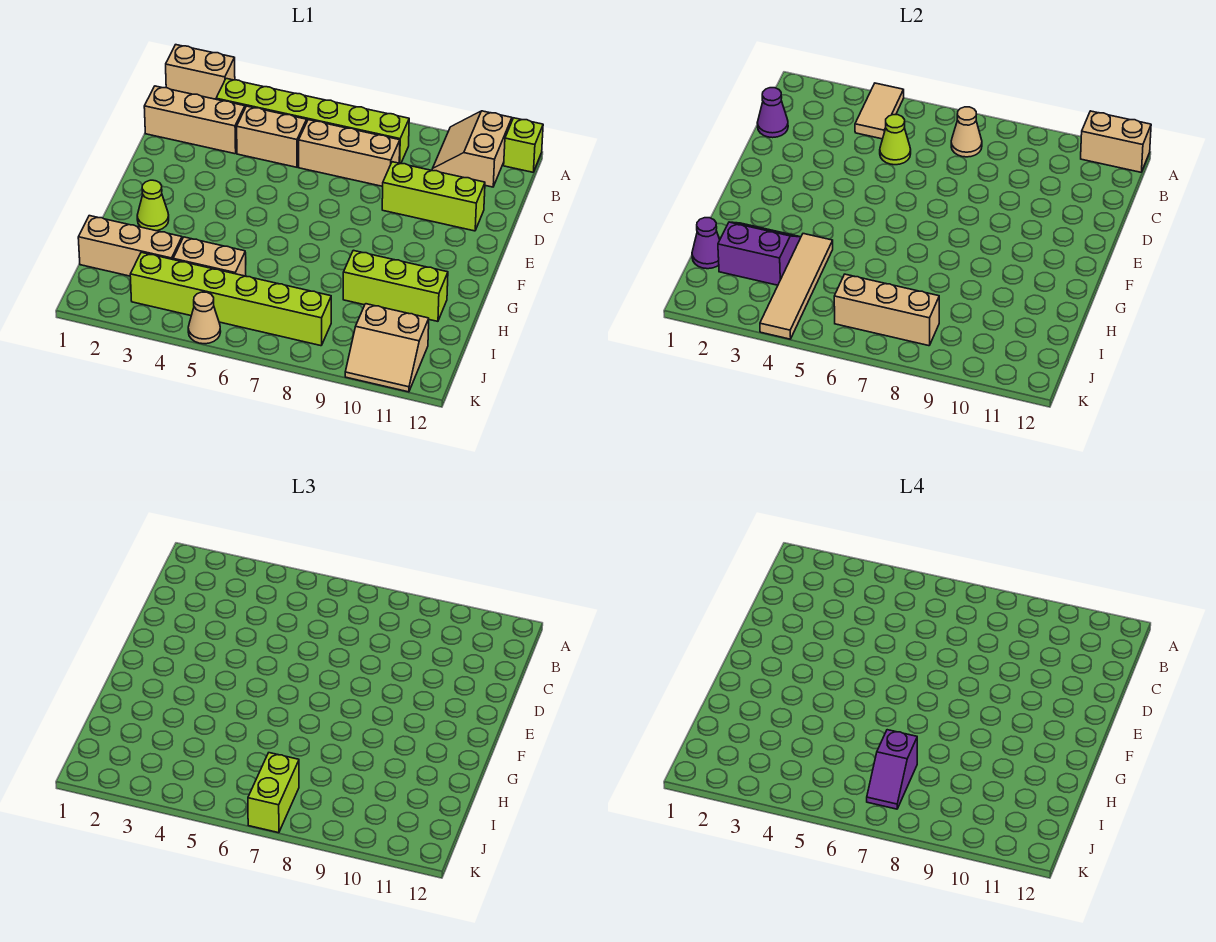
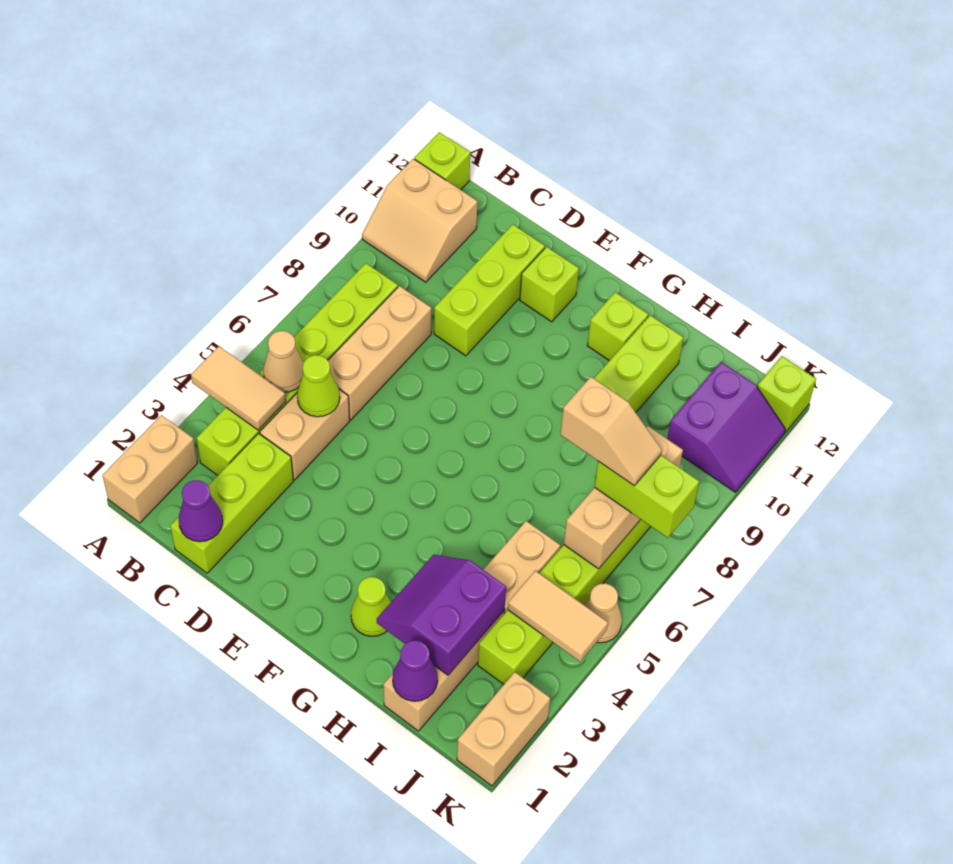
tan brick A11:A12 level 2 -> tan brick K1:K2 level 1
tan cone B7 level 2 -> tan cone B5 level 2
tan brick C1:C3 level 1 -> lime brick C1:C3 level 1
none -> lime brick E11 level 1
none -> lime brick G11 level 1
tan tile H4:K4 level 2 -> tan tile J4:K4 level 2
purple slope I7:J7 level 4 top I -> tan slope I7:J7 level 4 top I
tan slope J10:K11 level 1 top J -> purple slope J10:K11 level 1 top J
none -> lime brick K12 level 1

